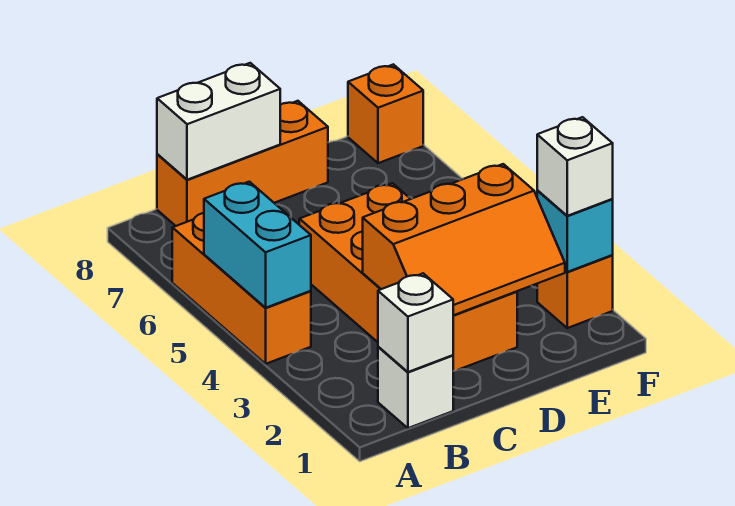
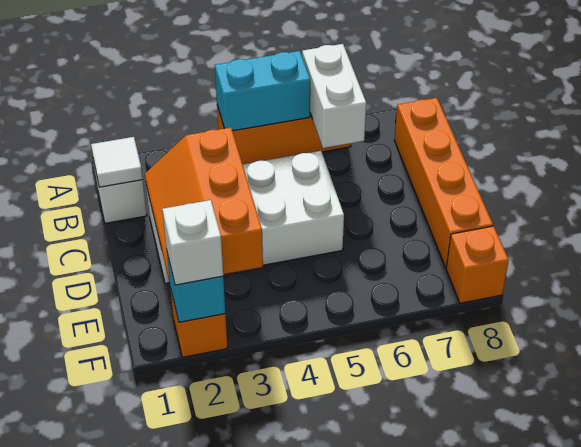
white brick B1 level 2 -> white tile B1 level 2
orange brick B8:D8 level 1 -> orange brick B8:E8 level 1
white brick B8:C8 level 2 -> white brick A6:B6 level 2
orange brick C2:D5 level 1 -> white brick C2:D5 level 1

